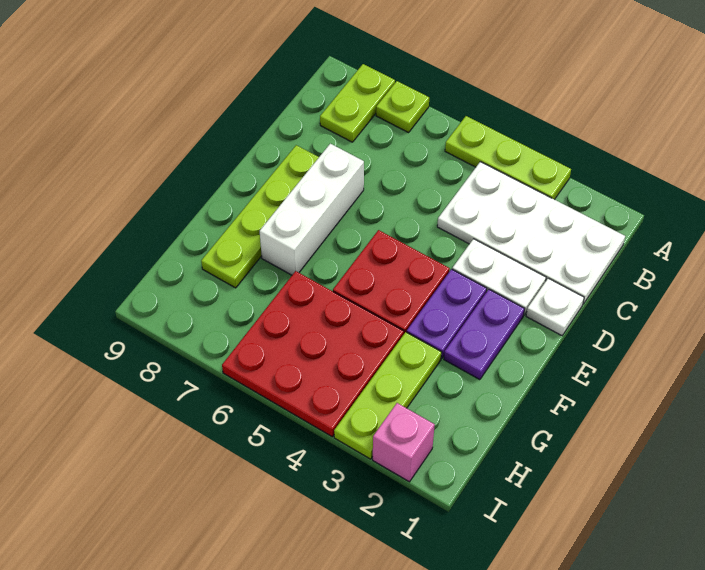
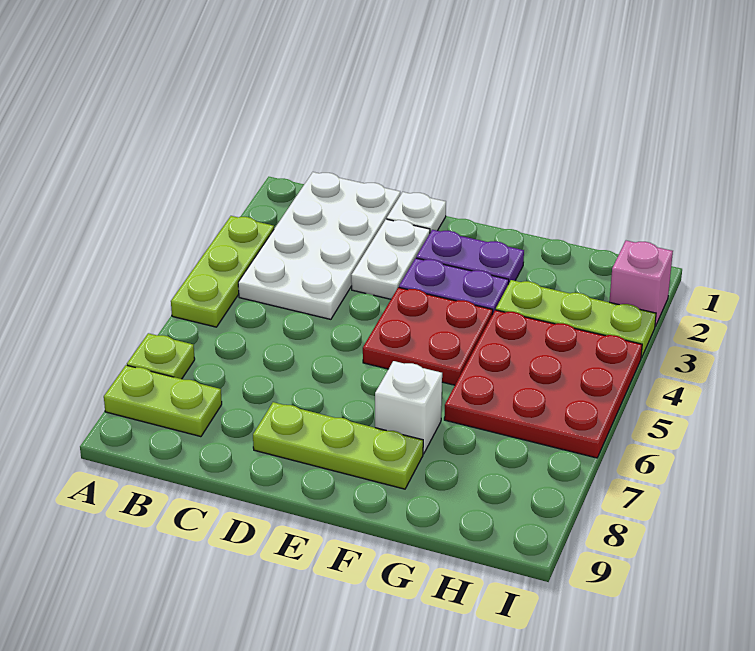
white brick D7:F7 level 1 -> white brick F7 level 1
lime plate D8:G8 level 1 -> lime plate D8:F8 level 1

